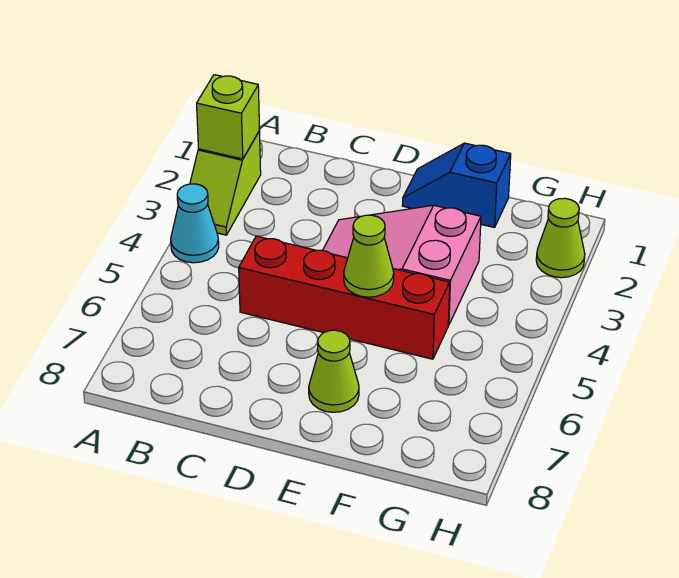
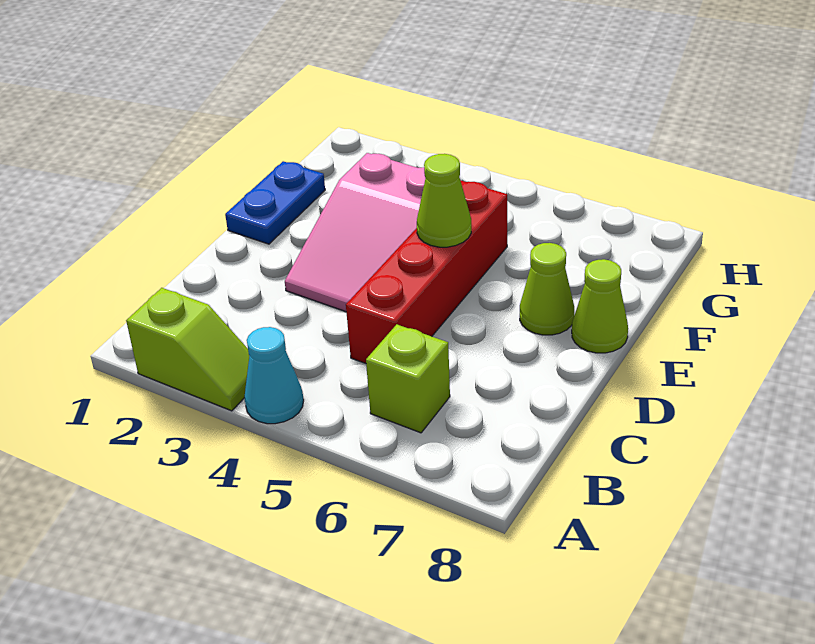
lime brick A2 level 2 -> lime brick B6 level 1
blue slope E1:F1 level 1 top F -> blue plate E1:F1 level 1
lime cone H2 level 1 -> lime cone E8 level 1

